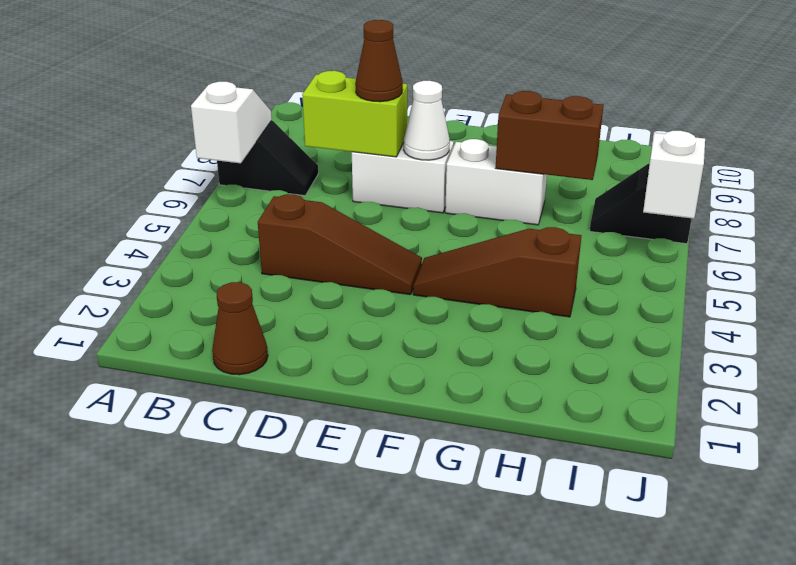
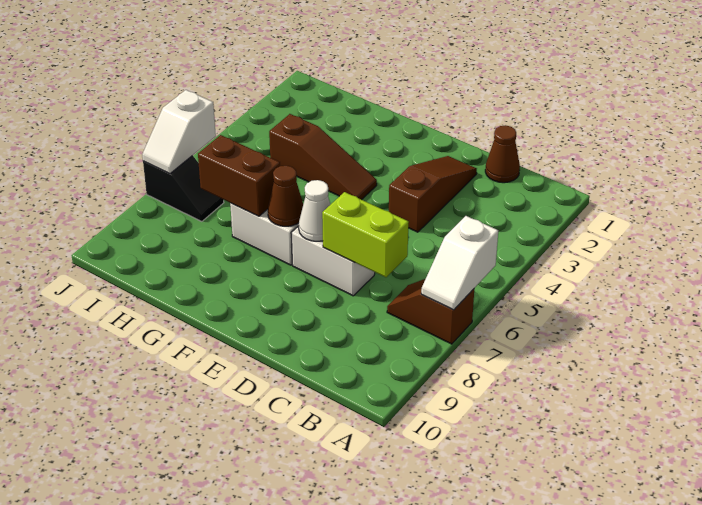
black slope A7:B7 level 1 top A -> brown slope A7:B7 level 1 top A
brown slope C4:E4 level 1 top C -> brown slope D2:D4 level 1 top 4
brown cone D7 level 3 -> brown cone F7 level 2

